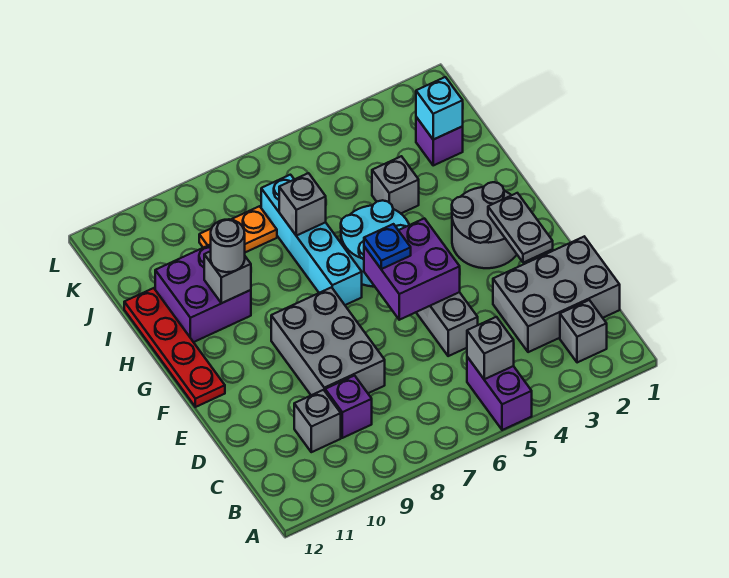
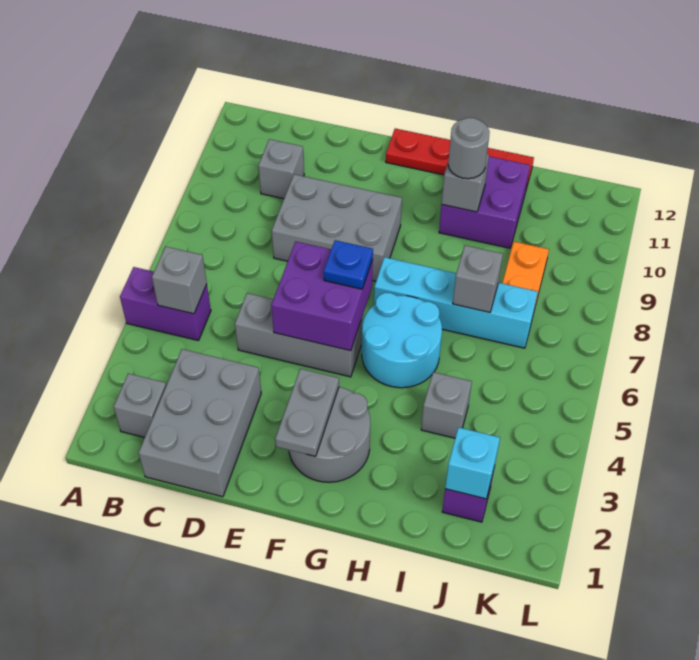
purple brick C9 level 1 -> none
grey plate E2:F2 level 2 -> grey plate F2:F3 level 2

